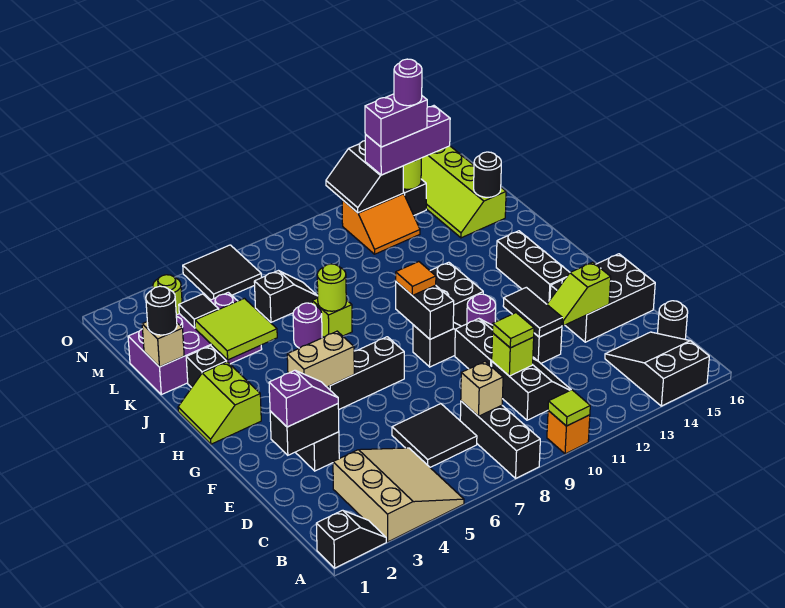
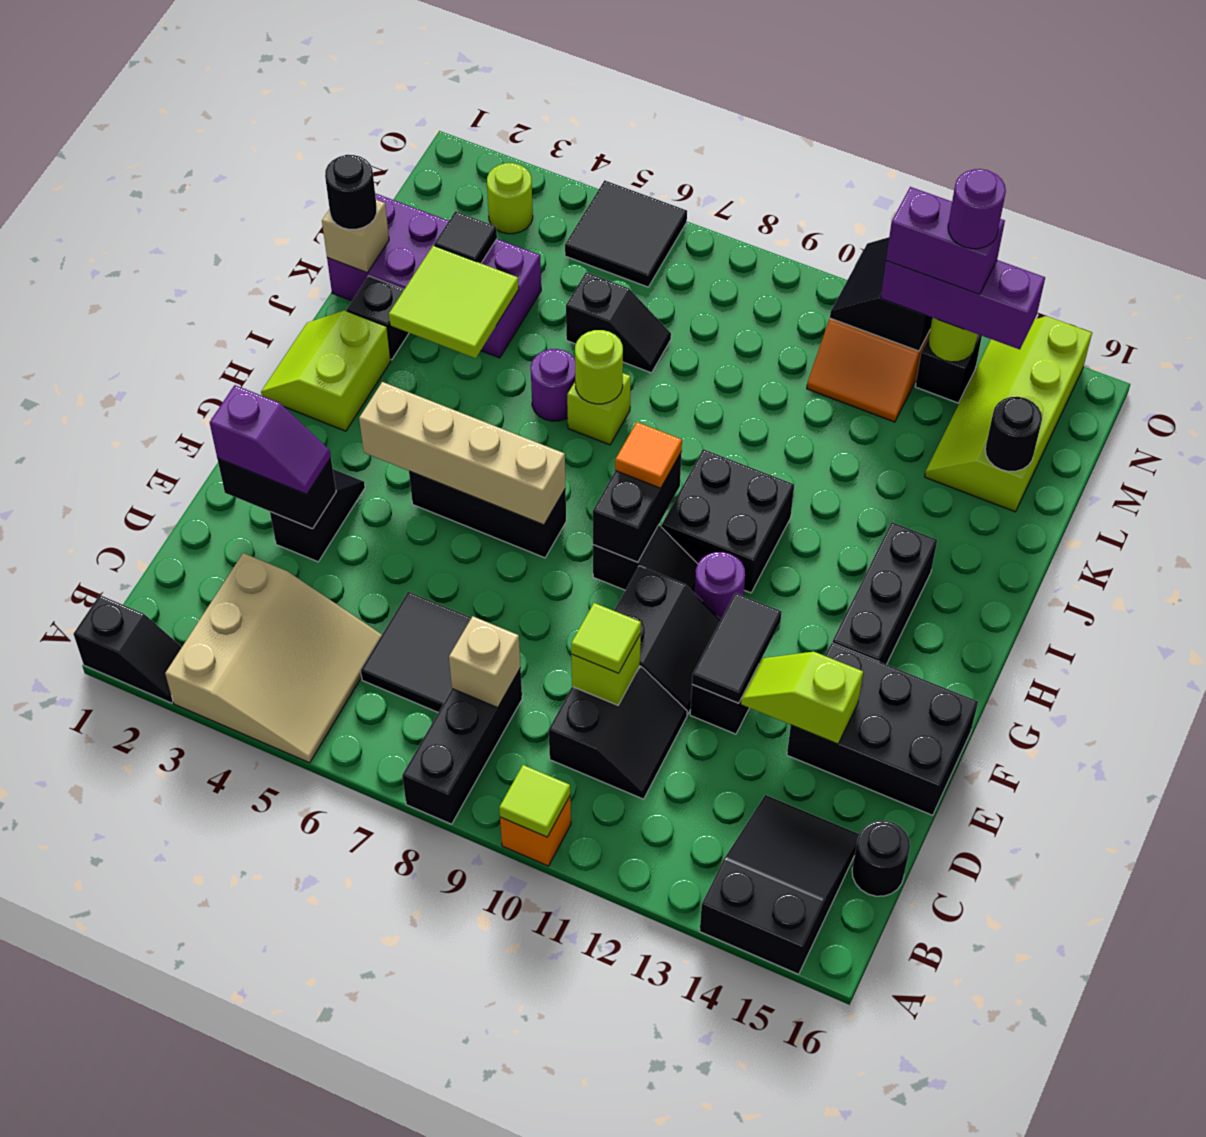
tan brick G4:G5 level 2 -> tan brick G4:G7 level 2

